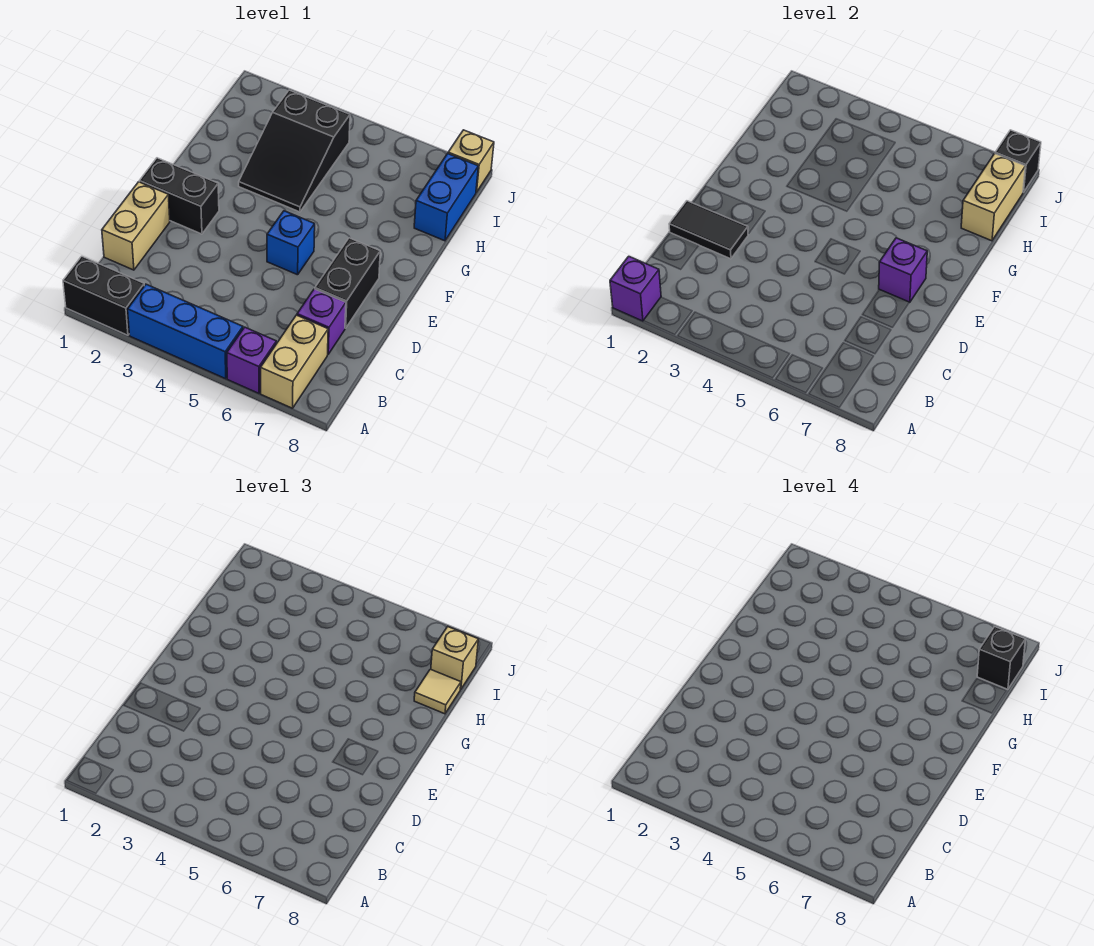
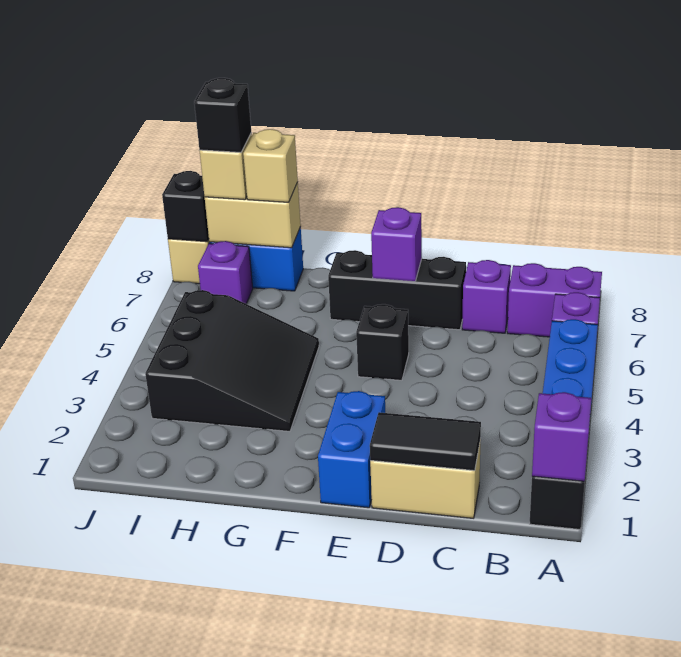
tan brick A7:B7 level 1 -> purple brick A7:B7 level 1
black tile D1:D2 level 2 -> black tile C1:D1 level 2
black brick D7:E7 level 1 -> black brick D7:F7 level 1
black brick E1:E2 level 1 -> blue brick E1:E2 level 1
blue brick E5 level 1 -> black brick E5 level 1
black slope G3:I4 level 1 top I -> black slope G3:I5 level 1 top I
tan tile H8 level 3 -> tan brick H8 level 3
none -> purple brick I7 level 1

